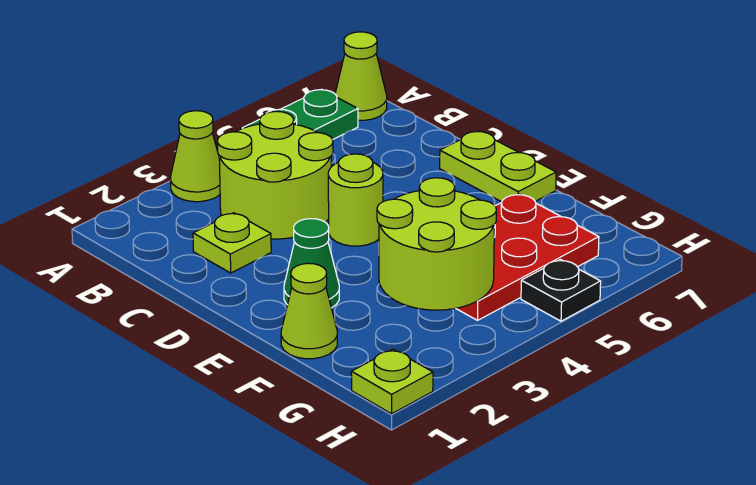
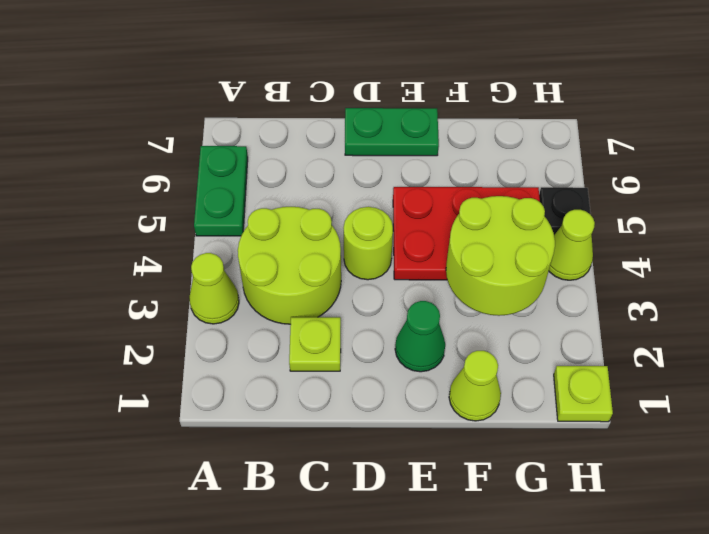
lime cone A7 level 1 -> lime cone H4 level 1
lime plate D7:E7 level 1 -> green plate D7:E7 level 1
red plate F4:G6 level 1 -> red plate E4:G5 level 1

